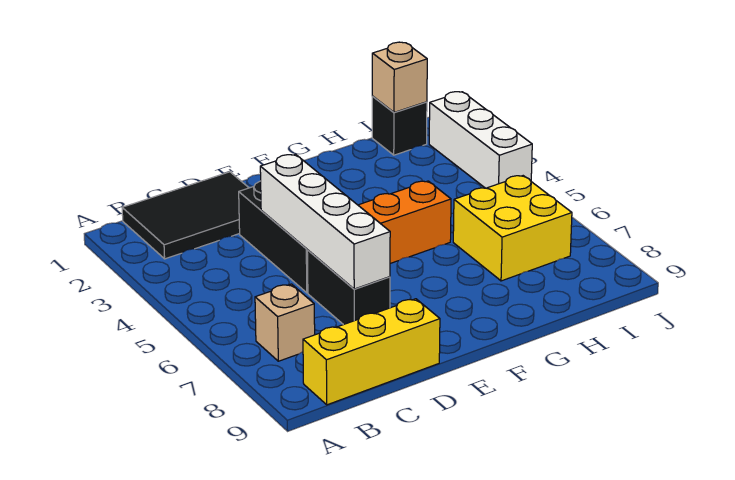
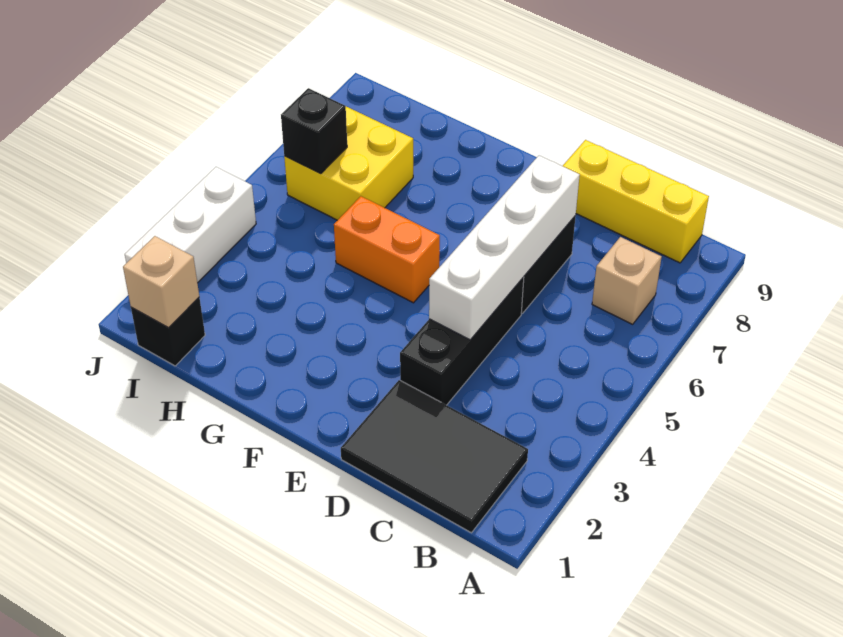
none -> black brick I6 level 2

